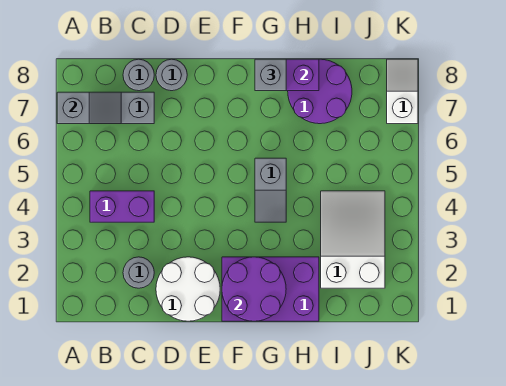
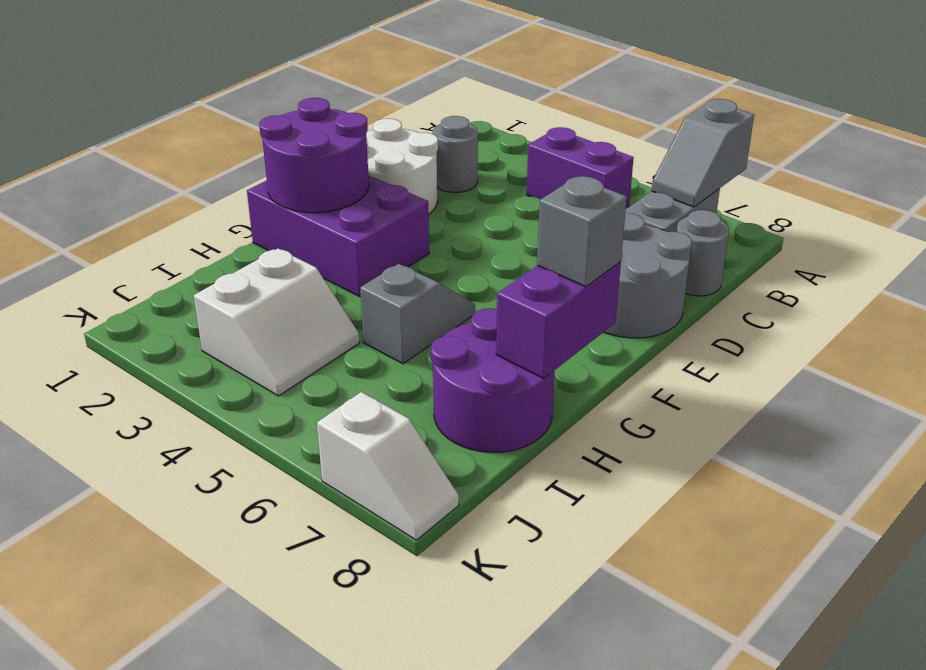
purple brick B4:C4 level 1 -> purple brick B4:B5 level 1
grey round brick D8 level 1 -> grey round brick D7:E8 level 1
purple brick F1:H2 level 1 -> purple brick F1:G3 level 1
grey slope G4:G5 level 1 top 5 -> grey slope G5:H5 level 1 top H
white slope I2:J4 level 1 top 2 -> white slope I3:J4 level 1 top 3

